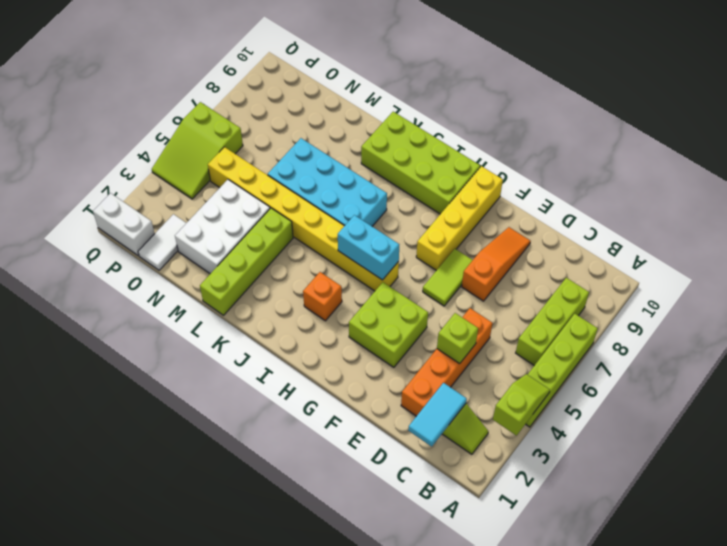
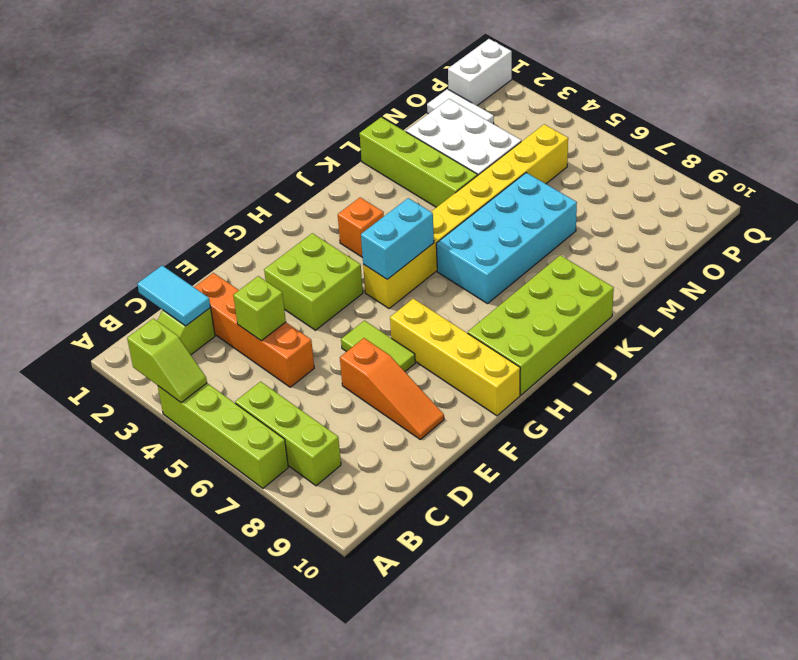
lime slope P4:Q6 level 1 top 6 -> none

